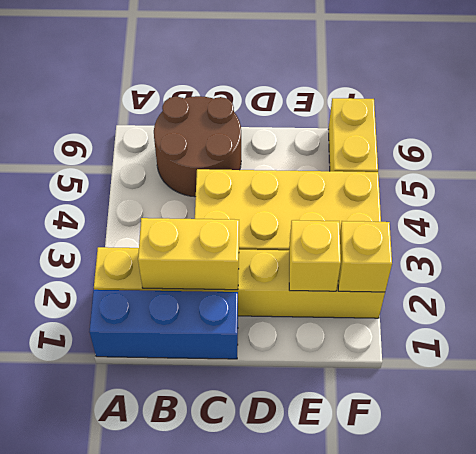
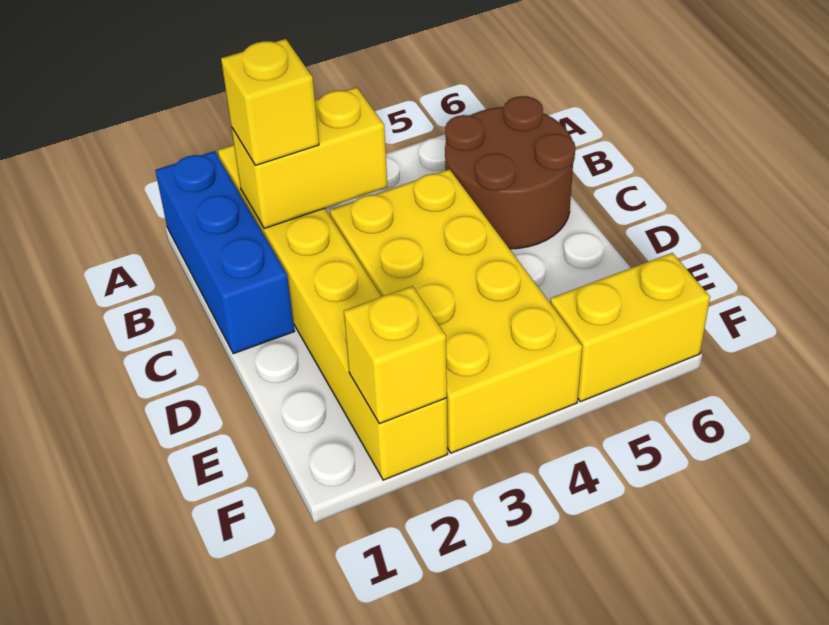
yellow brick B2:C2 level 2 -> yellow brick B2:B3 level 2
yellow brick E2 level 2 -> yellow brick B2 level 3

